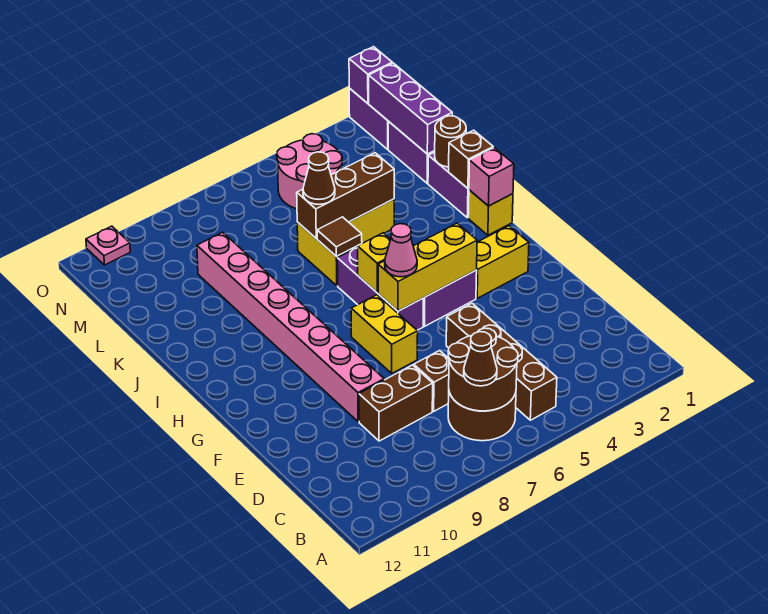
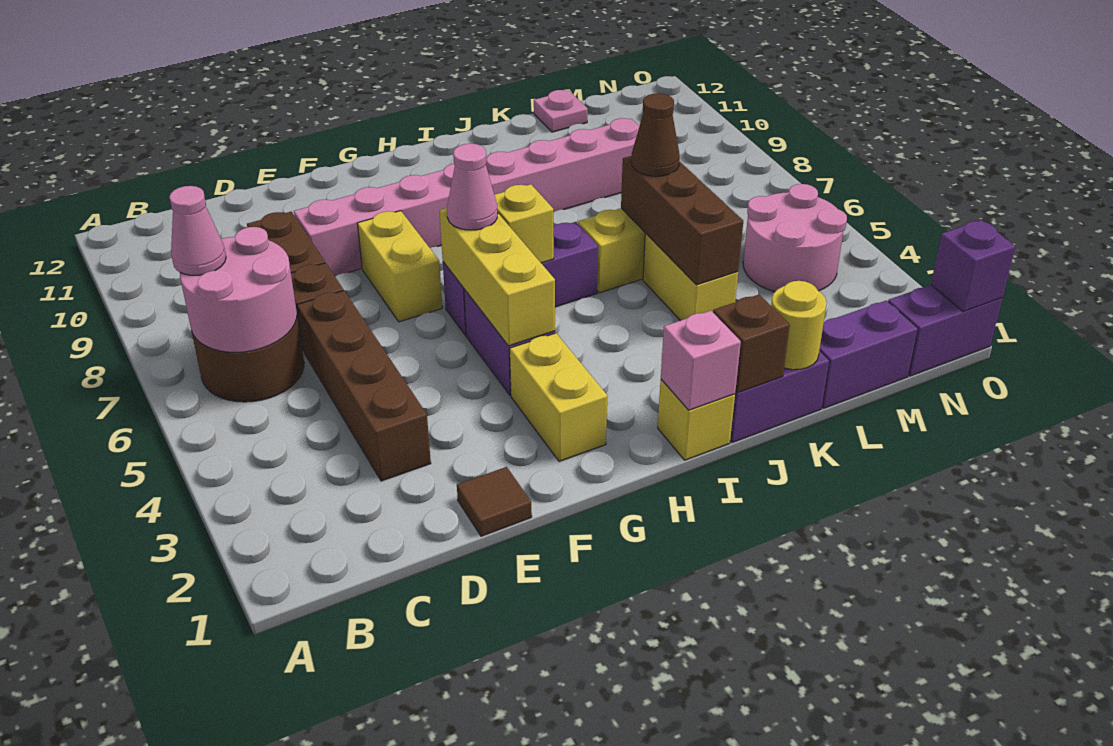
brown brick B5:E5 level 1 -> brown brick D3:D6 level 1
brown round brick B6:C7 level 2 -> pink round brick B6:C7 level 2
brown cone B7 level 3 -> pink cone B7 level 3
yellow brick F7:G7 level 1 -> yellow brick F7:F8 level 1
brown tile J6 level 2 -> brown tile E1 level 1
brown round brick K1 level 2 -> yellow round brick K1 level 2
purple brick L1:N1 level 2 -> none
pink plate O11 level 1 -> pink plate L12 level 1

